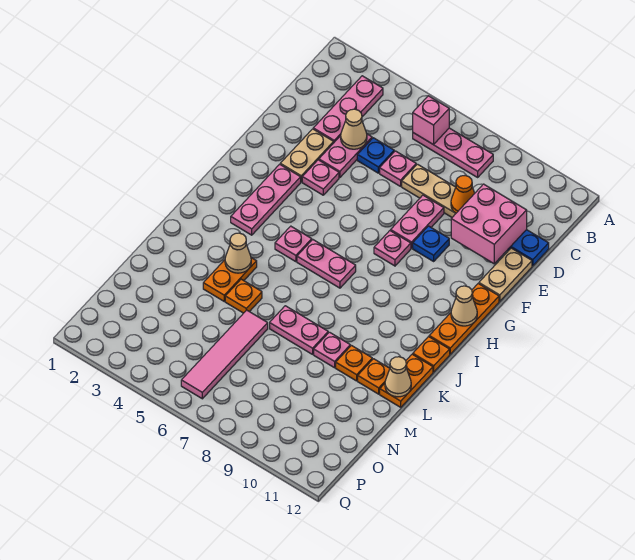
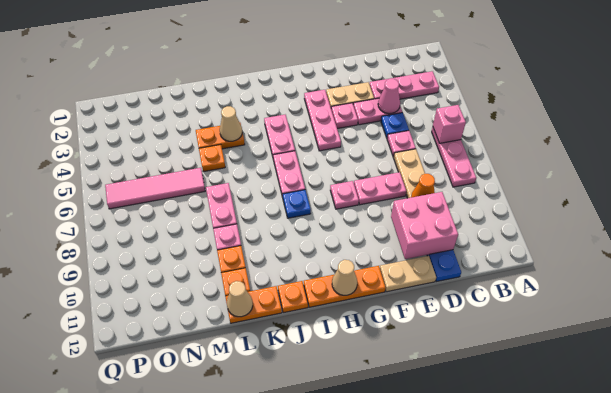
tan cone D4 level 2 -> pink cone D4 level 2
blue plate F9 level 1 -> blue plate I8 level 1
pink plate G3:I3 level 1 -> pink plate G3:G5 level 1
pink plate I5 level 1 -> pink plate I4:I5 level 1

